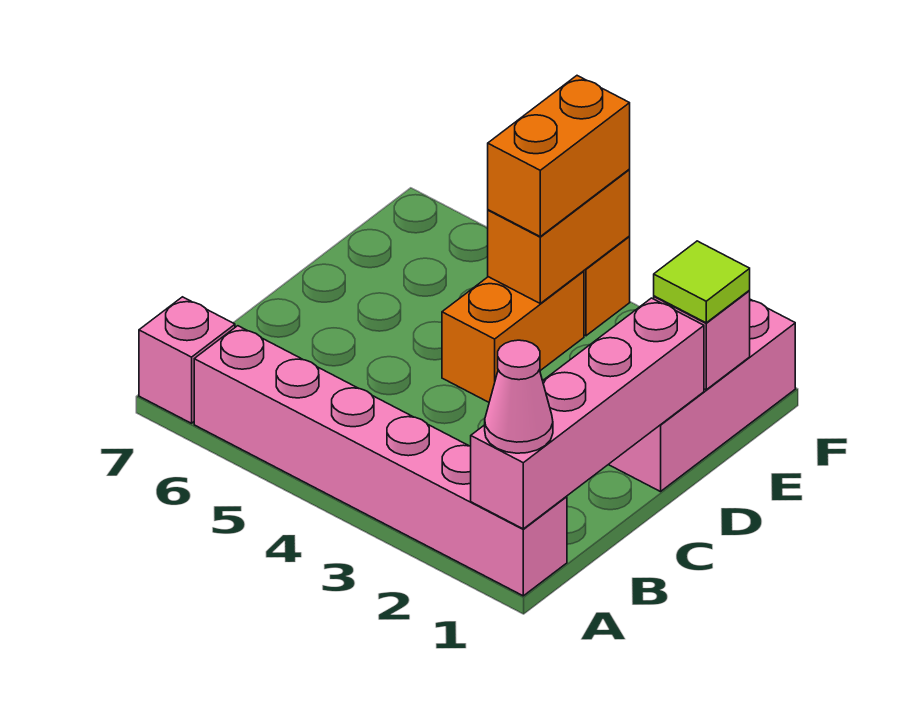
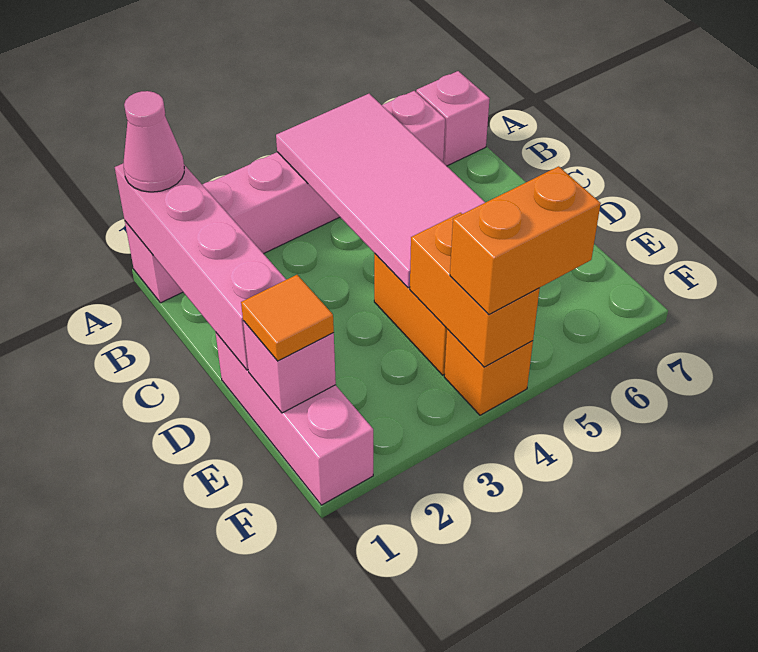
none -> pink tile A4:D5 level 2
lime tile E1 level 3 -> orange tile E1 level 3
orange brick E4:F4 level 3 -> orange brick F4:F5 level 3

